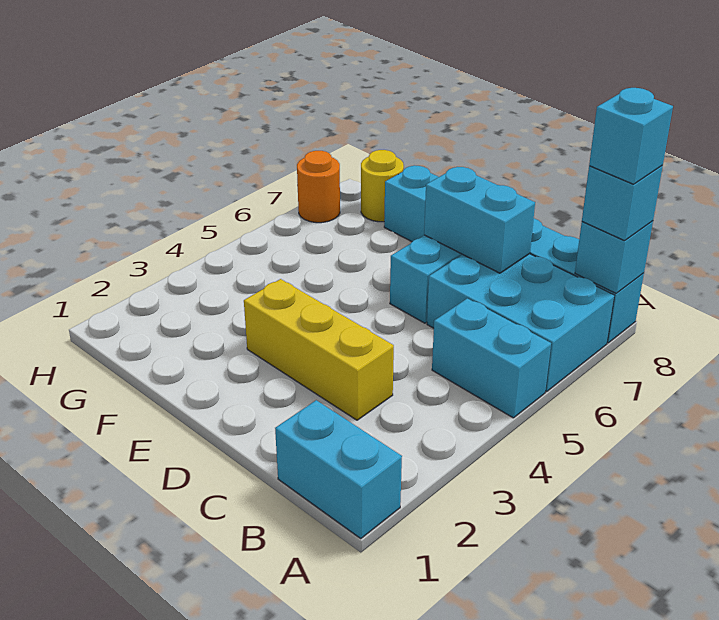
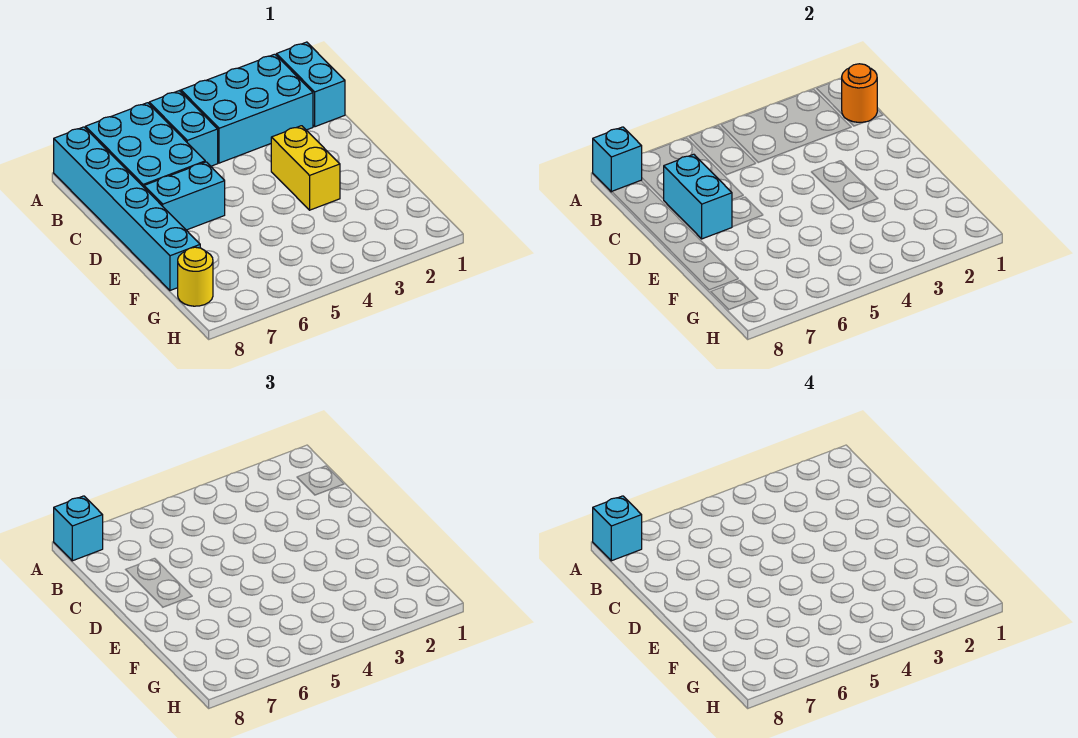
none -> cyan brick A2:B4 level 1
yellow brick C3:E3 level 1 -> yellow brick D3:E3 level 1
orange round brick H7 level 1 -> orange round brick B1 level 2

